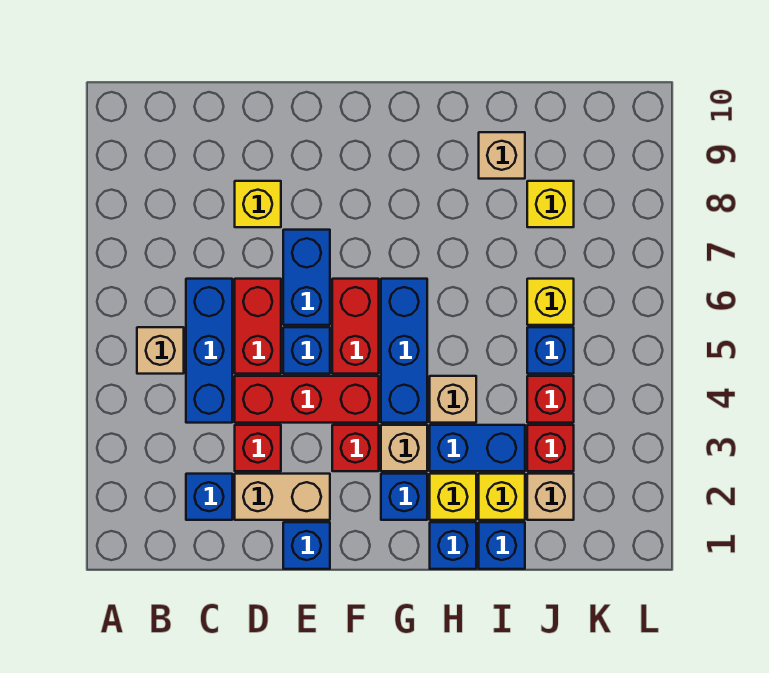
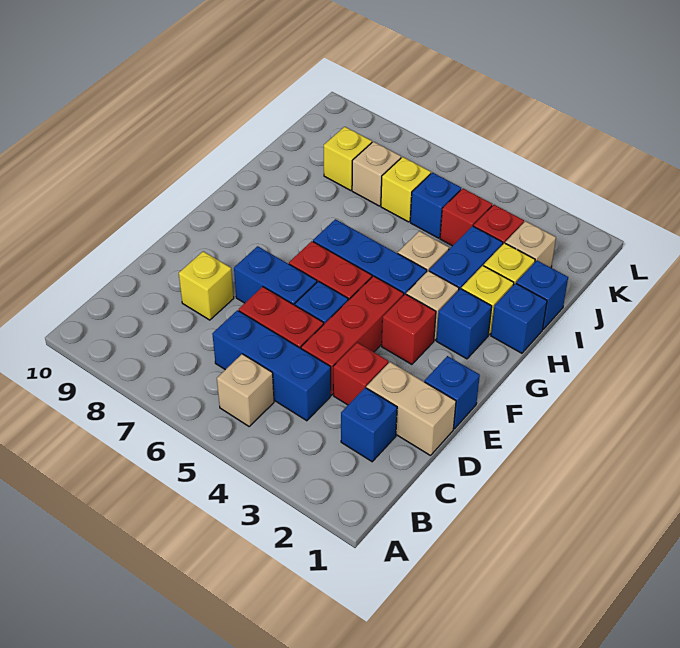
tan brick D2:E2 level 1 -> tan brick D1:D2 level 1
tan brick I9 level 1 -> tan brick J7 level 1

